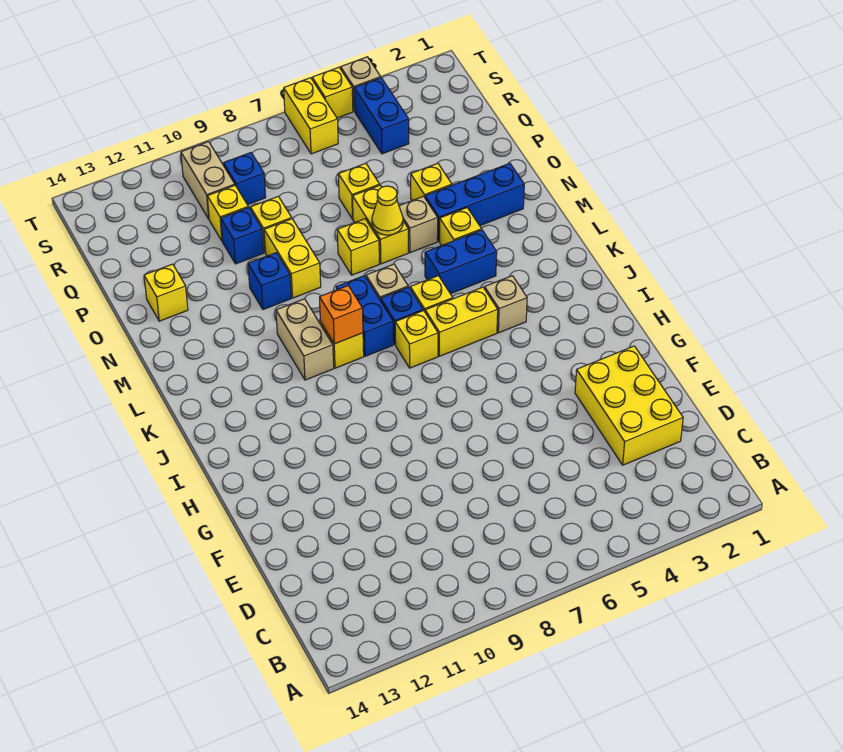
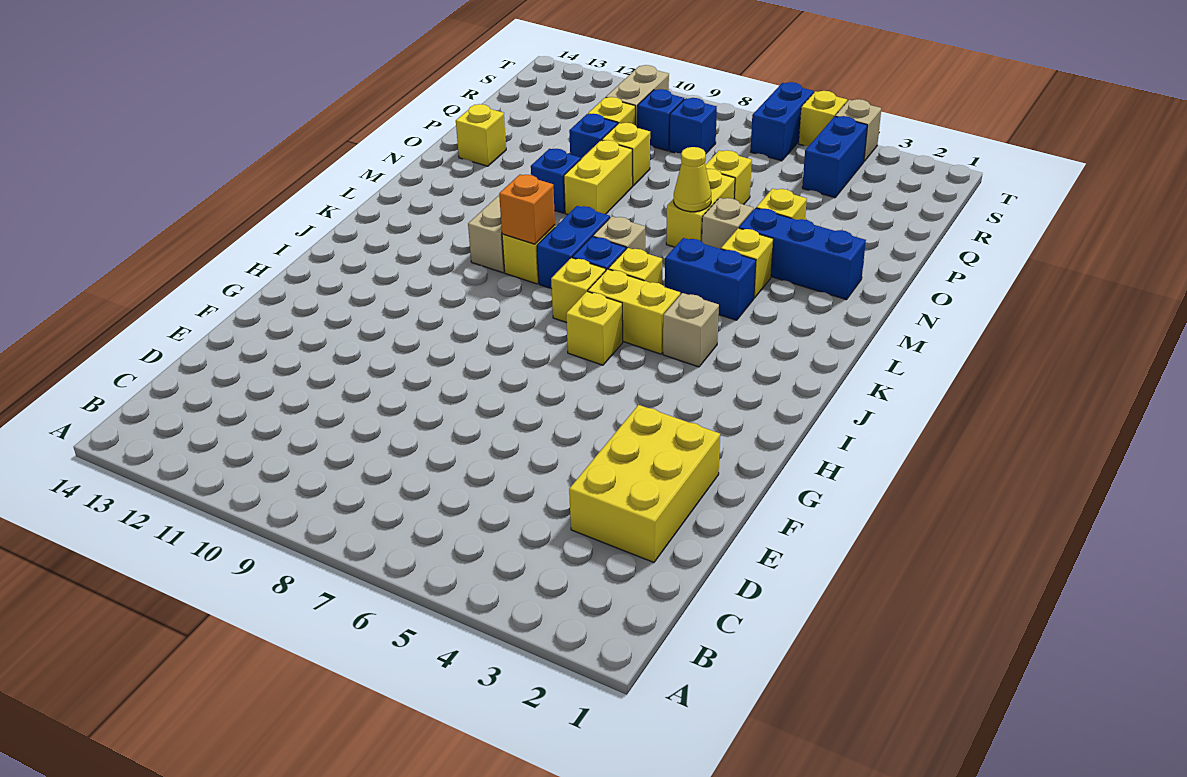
yellow brick N7 level 1 -> yellow brick I6 level 1
none -> blue brick R8 level 1
yellow brick S6:T6 level 1 -> blue brick S6:T6 level 1

